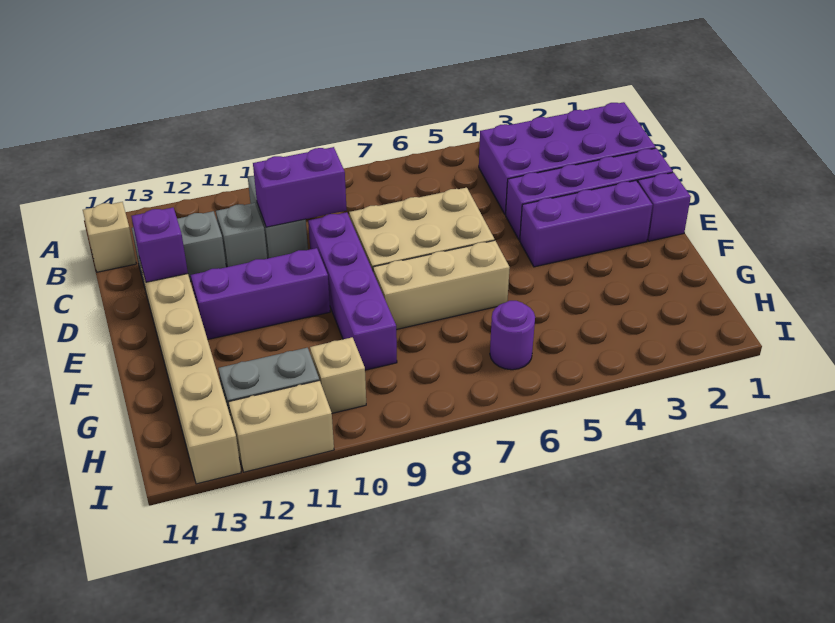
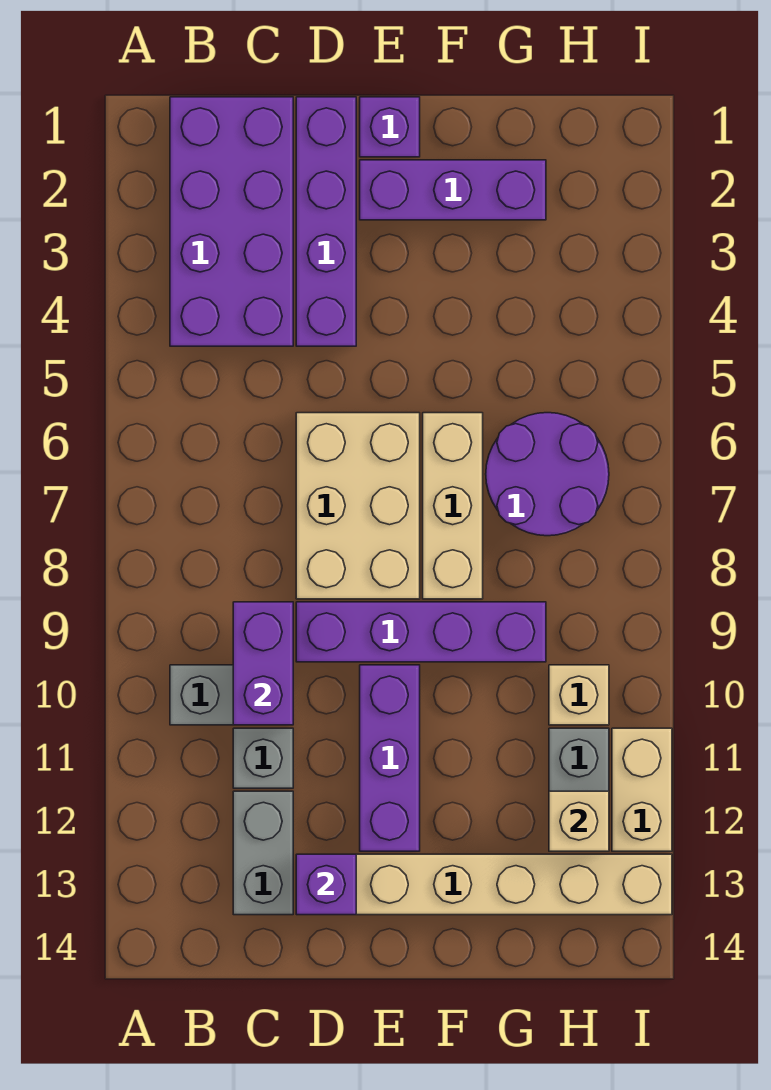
tan brick B14 level 1 -> tan brick H12 level 2
purple brick E2:E4 level 1 -> purple brick E2:G2 level 1
purple round brick H6 level 1 -> purple round brick G6:H7 level 1

